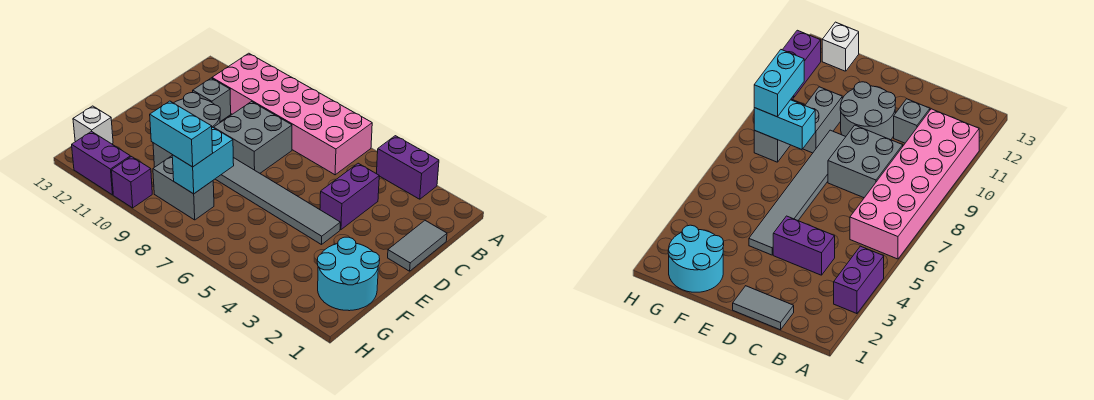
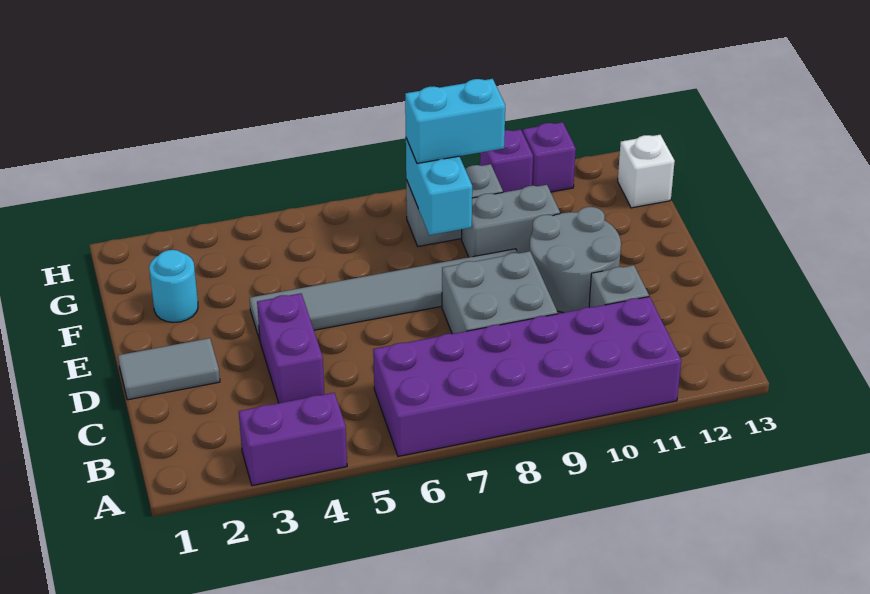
pink brick A6:B11 level 1 -> purple brick A6:B11 level 1
grey tile C1:D1 level 1 -> grey tile D1:D2 level 1
cyan round brick F1:G2 level 1 -> cyan round brick F2 level 1
purple brick H11:H12 level 1 -> purple brick H11 level 1

